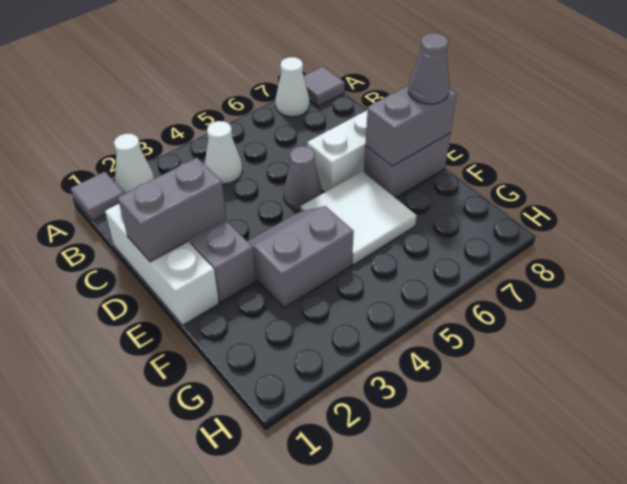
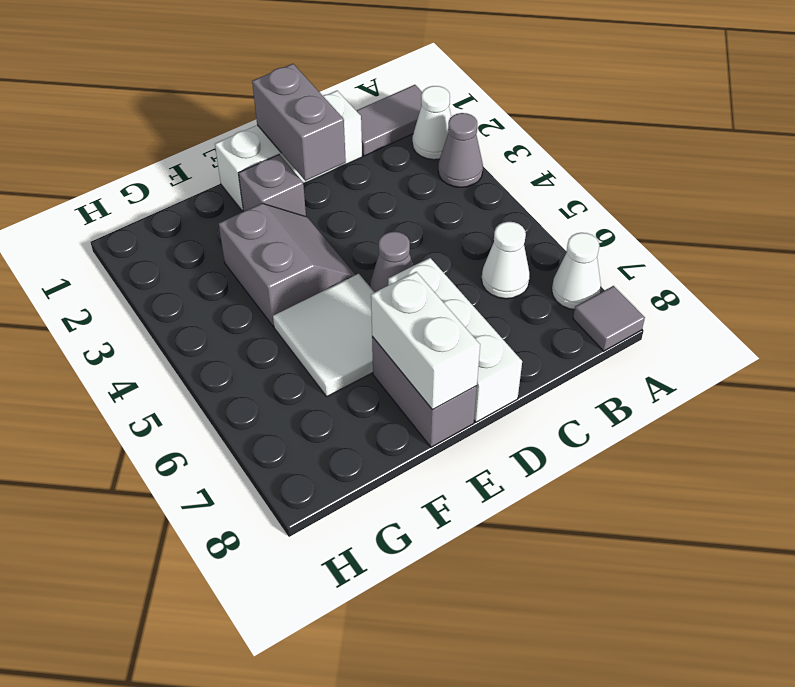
grey tile A1 level 1 -> grey tile A1:B1 level 1
white cone B4 level 1 -> white cone B6 level 1
grey brick E7:E8 level 2 -> white brick E7:E8 level 2
grey cone E8 level 3 -> grey cone A3 level 1

